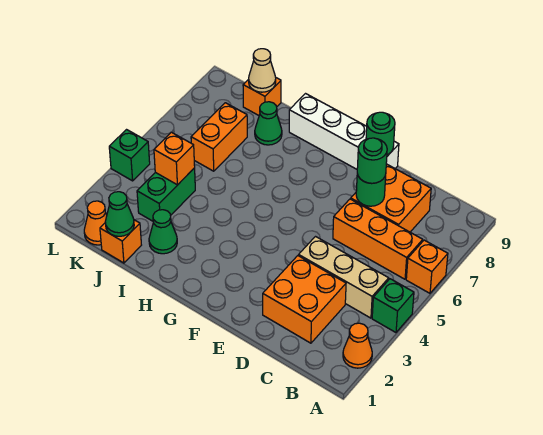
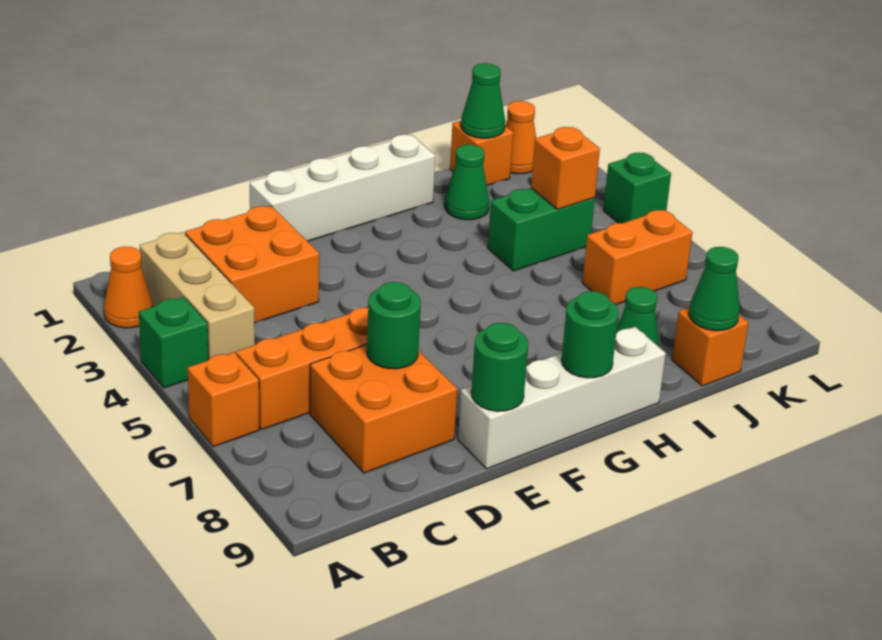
tan brick B4:D4 level 1 -> tan brick B2:B4 level 1
green round brick D7 level 3 -> green round brick G9 level 2
none -> white brick E1:H1 level 1
green brick J3:J4 level 1 -> green brick I4:J4 level 1
orange brick J6:J7 level 1 -> orange brick J6:K6 level 1
tan cone J9 level 2 -> green cone J9 level 2

